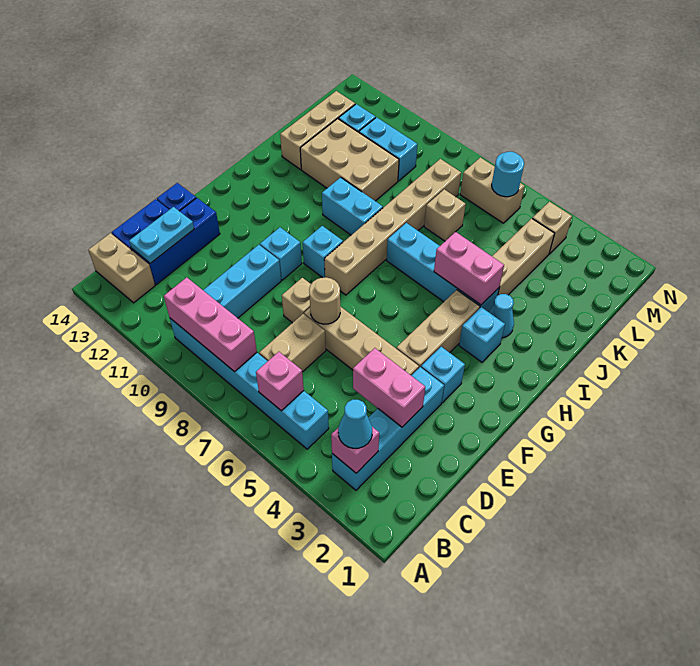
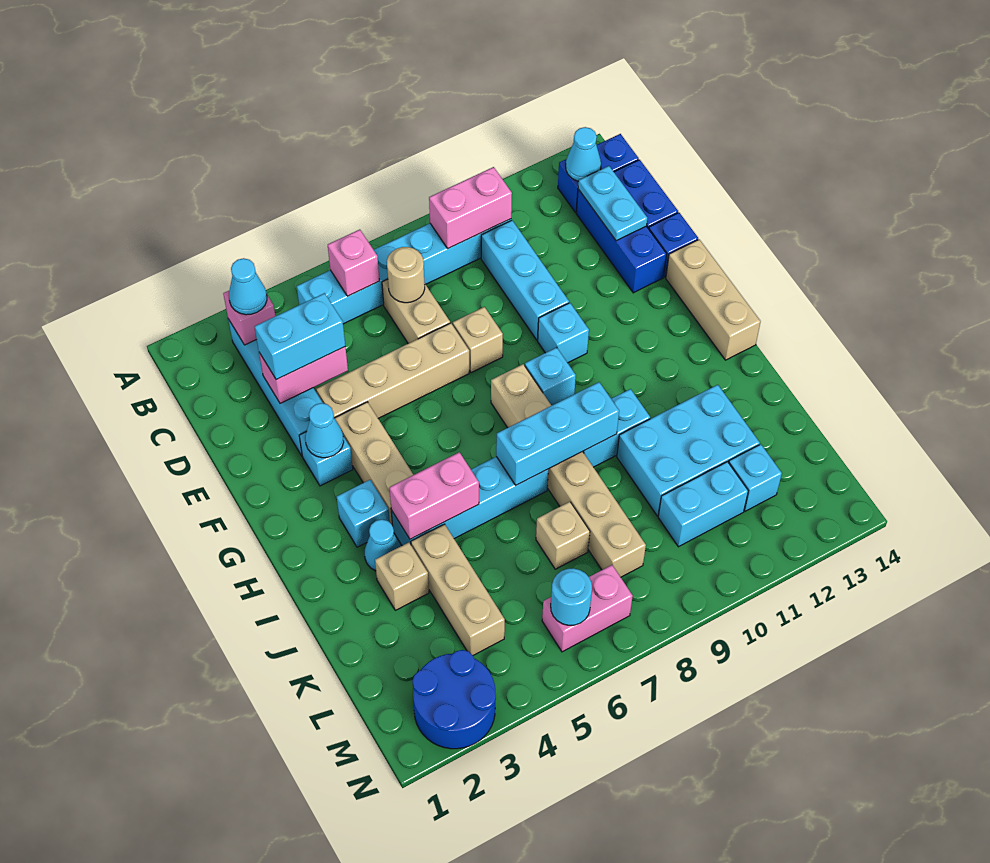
pink brick B8:B10 level 2 -> pink brick B9:B10 level 2
tan brick B13:B14 level 1 -> blue brick B13:B14 level 1
none -> cyan cone B13 level 2
none -> cyan brick D3:D4 level 3
tan round brick E7 level 2 -> tan round brick C7 level 2
none -> cyan cone F3 level 2
none -> cyan brick I7:I9 level 2
tan brick J10:K12 level 1 -> cyan brick J10:K12 level 1
tan brick J13:L13 level 1 -> tan brick F14:H14 level 1
none -> blue round brick M2:N3 level 1
tan brick M4 level 1 -> tan brick J3 level 1
tan brick M6:M7 level 1 -> pink brick M6:M7 level 1

